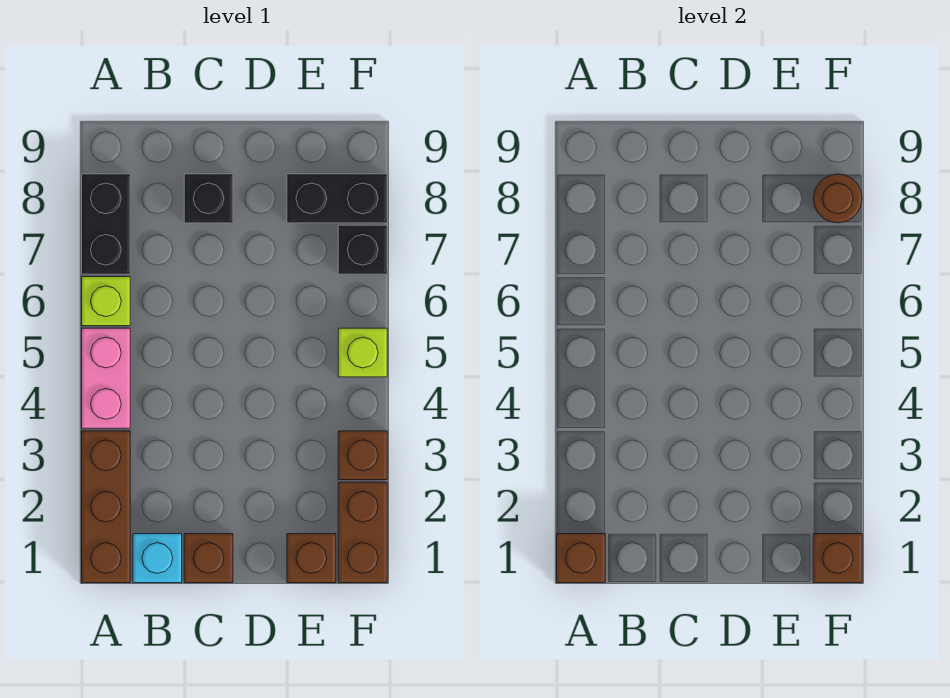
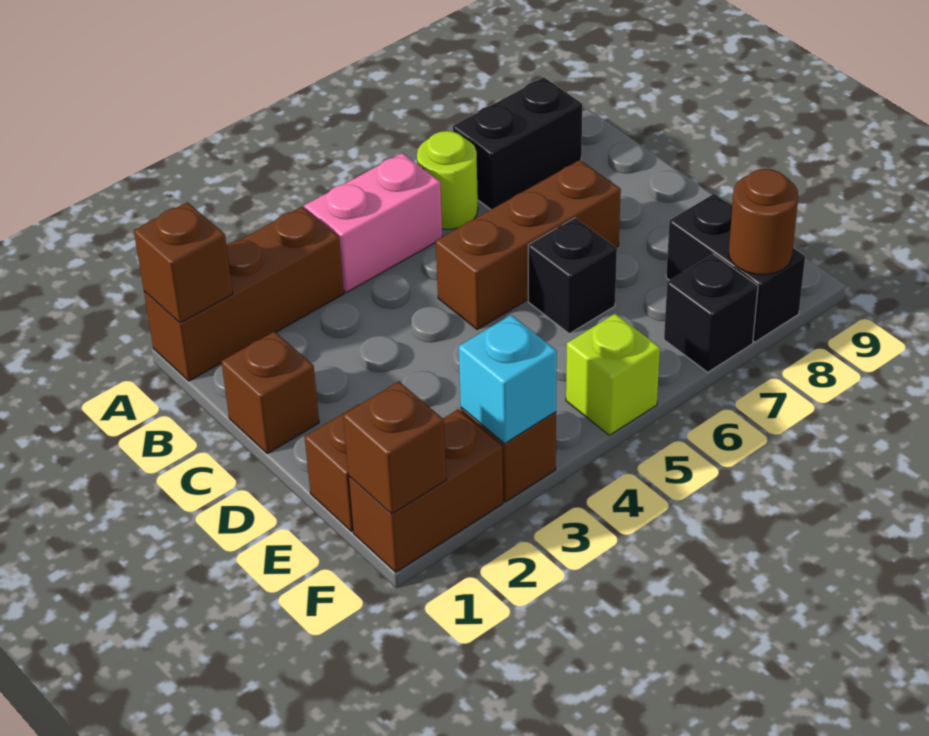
lime brick A6 level 1 -> lime round brick A6 level 1
cyan brick B1 level 1 -> cyan brick F3 level 2
none -> brown brick C5:C7 level 1
black brick C8 level 1 -> black brick D6 level 1

